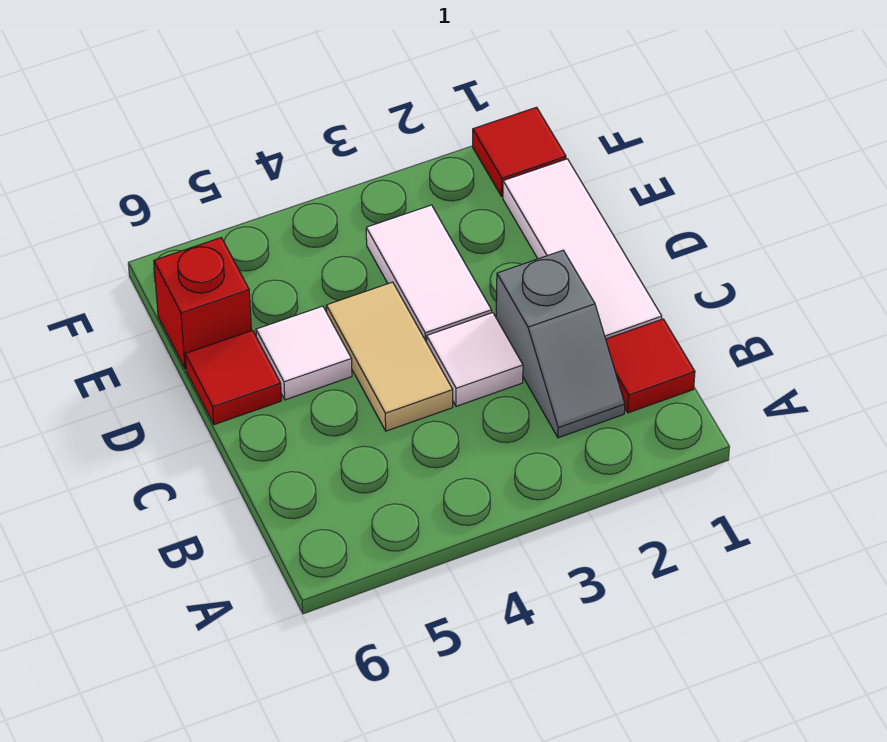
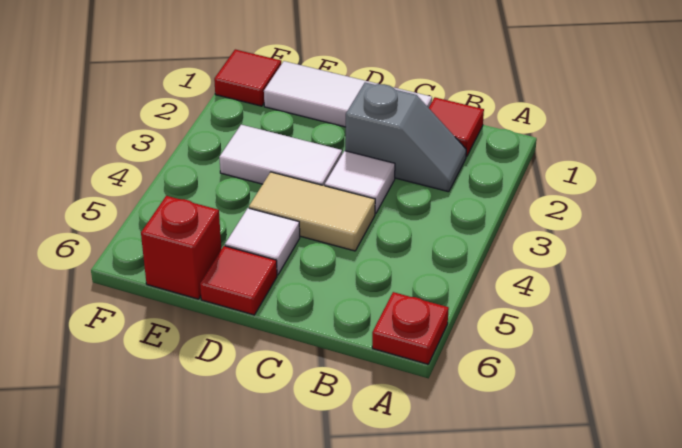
none -> red plate A6 level 1

